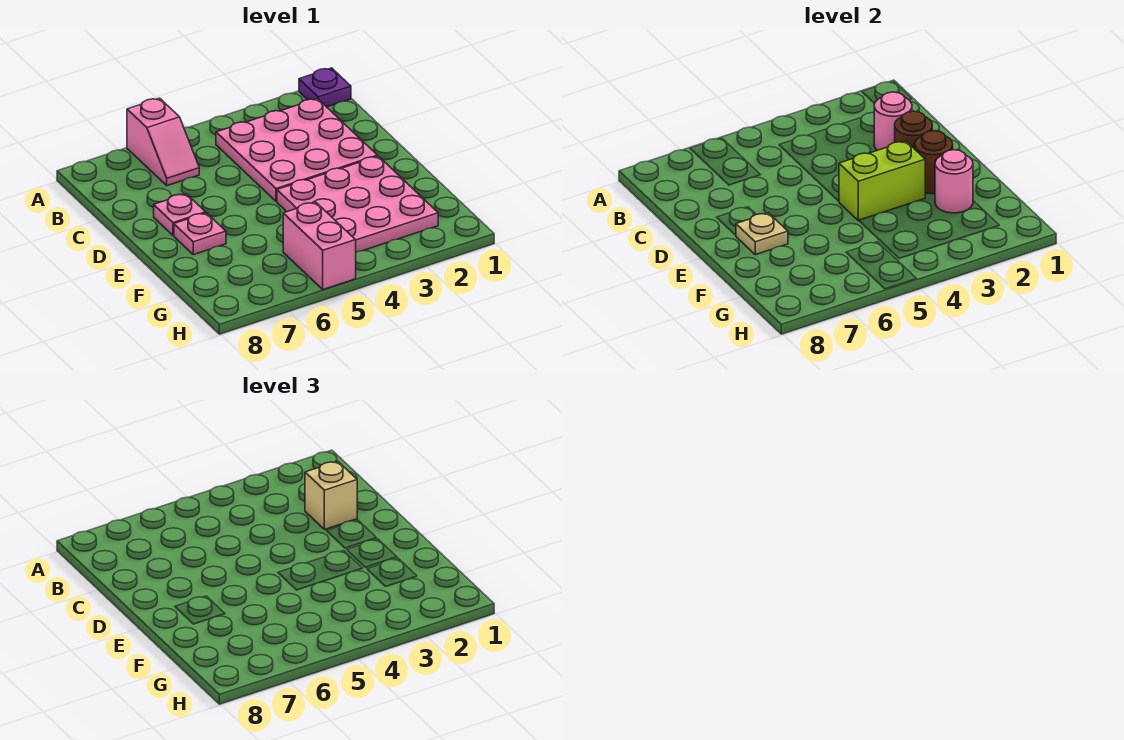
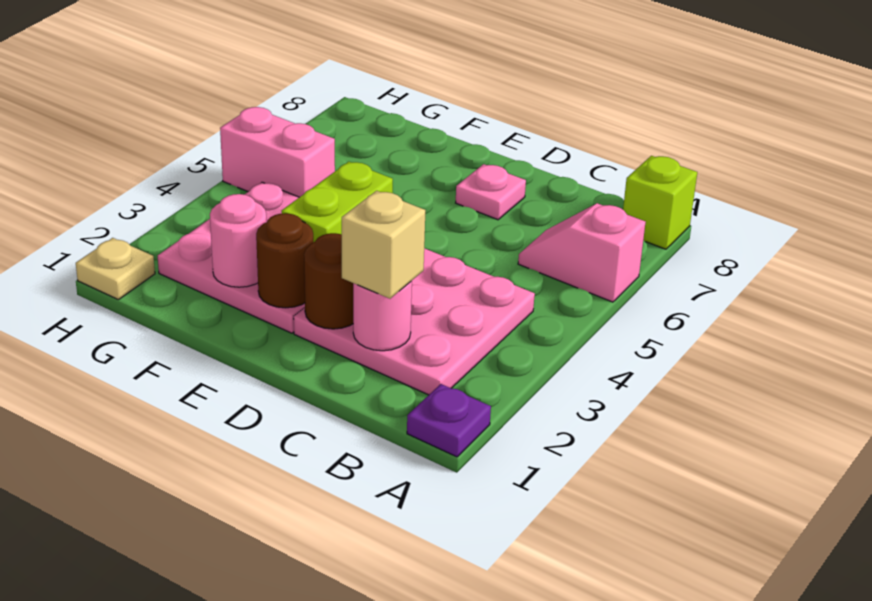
none -> lime brick A8 level 1
pink plate E7 level 1 -> none
tan plate E7 level 2 -> tan plate H1 level 1

